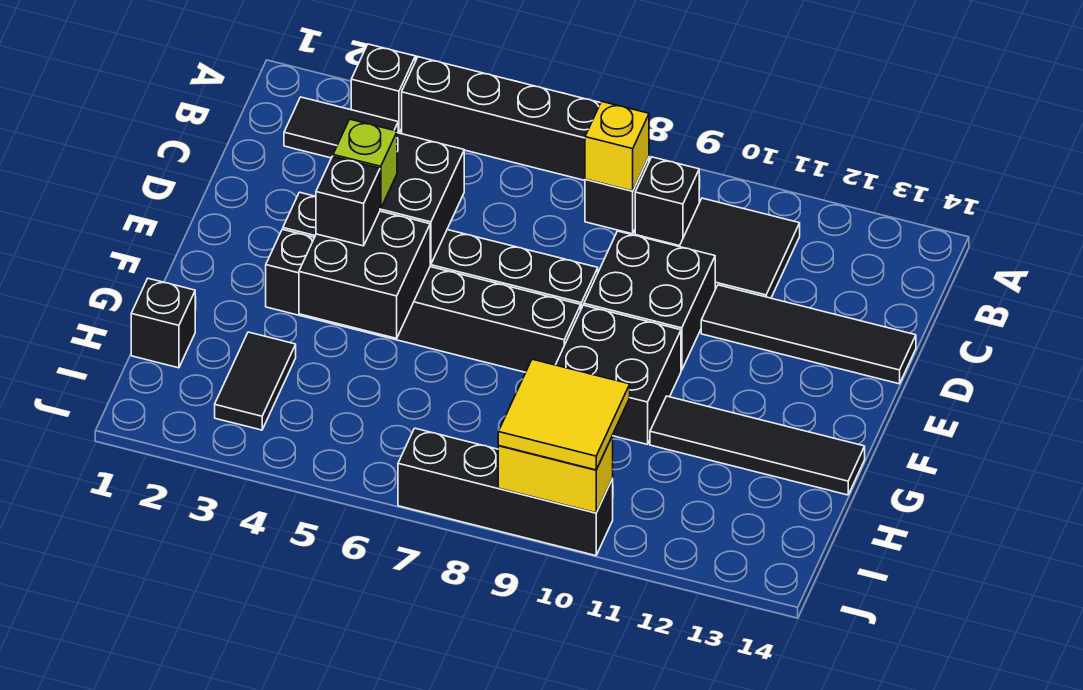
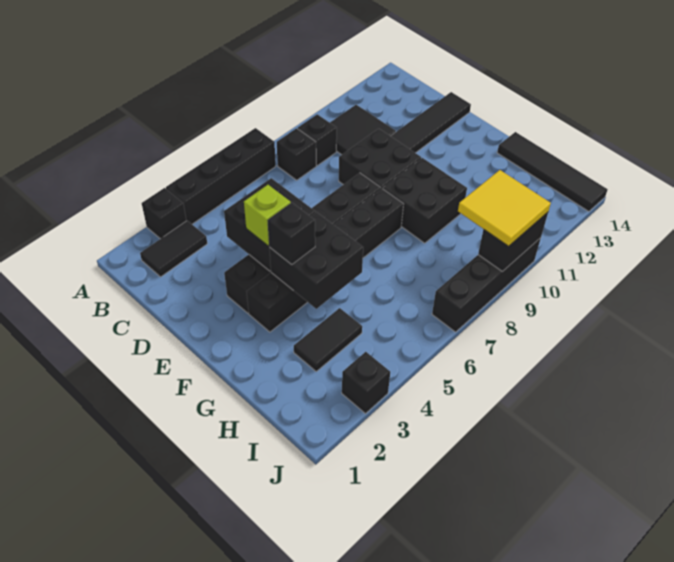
yellow brick B8 level 2 -> none
black tile G11:G14 level 1 -> black tile G14:J14 level 1
black brick H1 level 1 -> black brick J3 level 1
black tile H3:I3 level 1 -> black tile H3:H4 level 1
yellow brick J9:J10 level 2 -> black brick J9:J10 level 2

